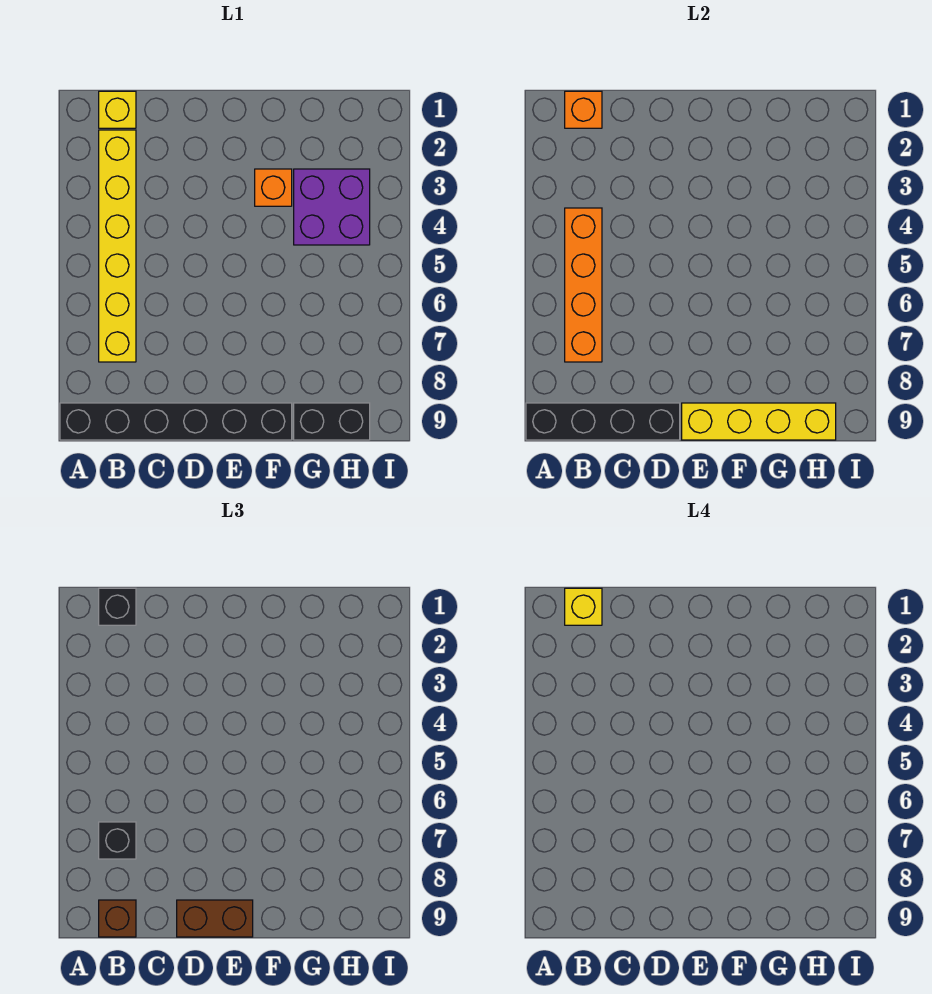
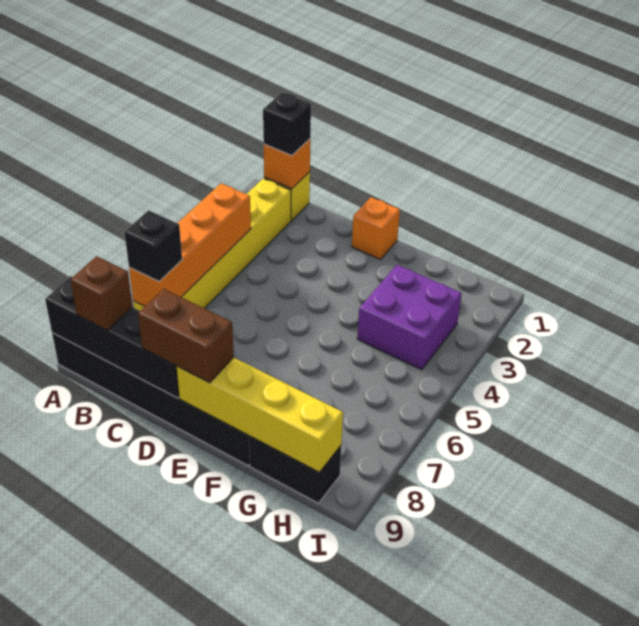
yellow brick B1 level 4 -> none
orange brick F3 level 1 -> orange brick E1 level 1

